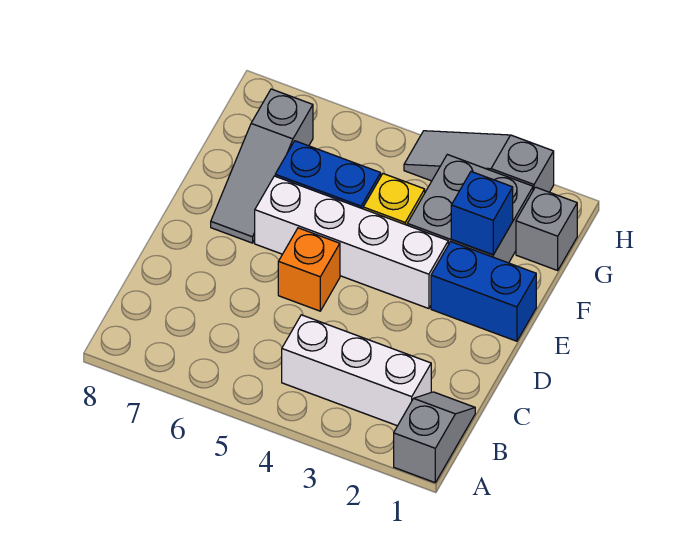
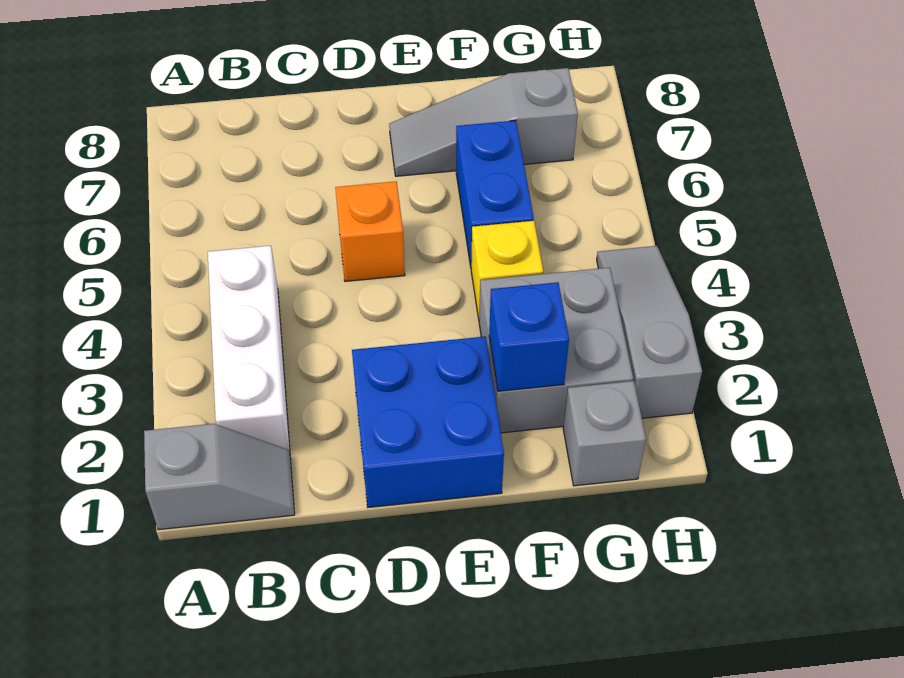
blue brick E1:E2 level 1 -> blue brick D1:E2 level 1
white brick E3:E6 level 1 -> none

